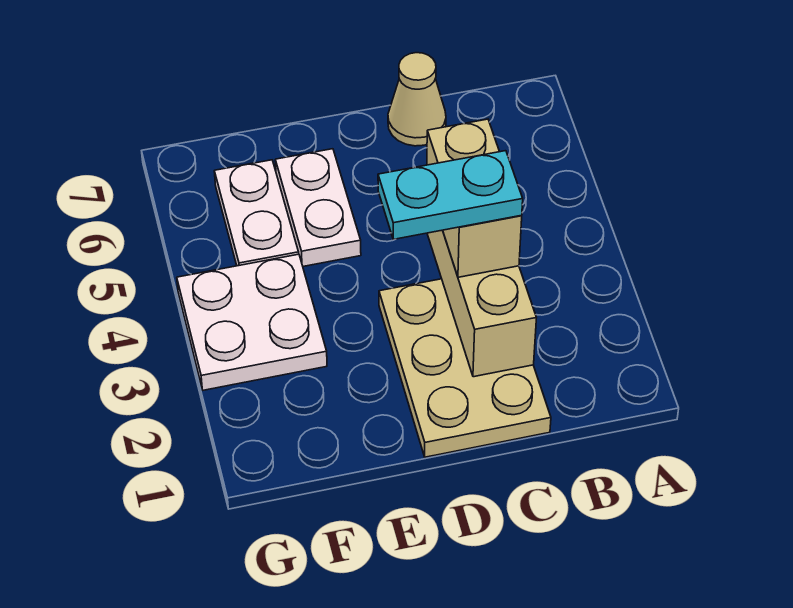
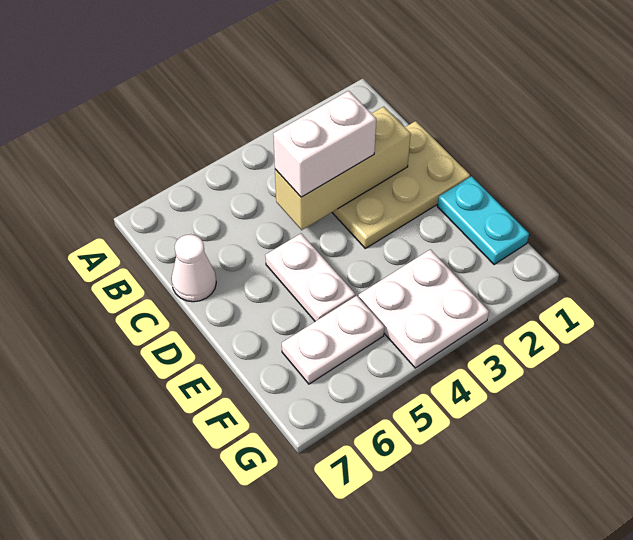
tan brick C3:C4 level 3 -> white brick C3:C4 level 3
cyan plate C3:D3 level 4 -> cyan plate E1:F1 level 1
tan cone C7 level 1 -> white cone C7 level 1
white plate E5:E6 level 1 -> white plate D5:E5 level 1

